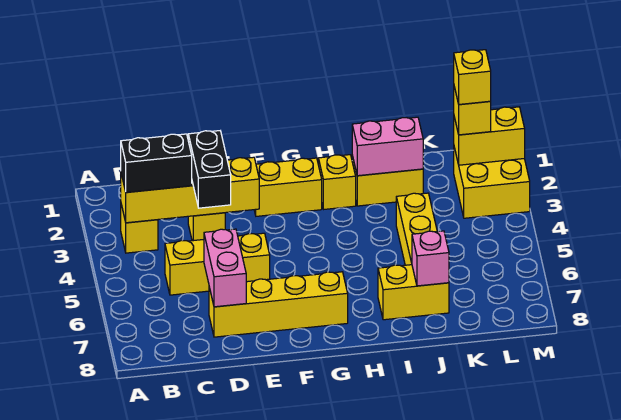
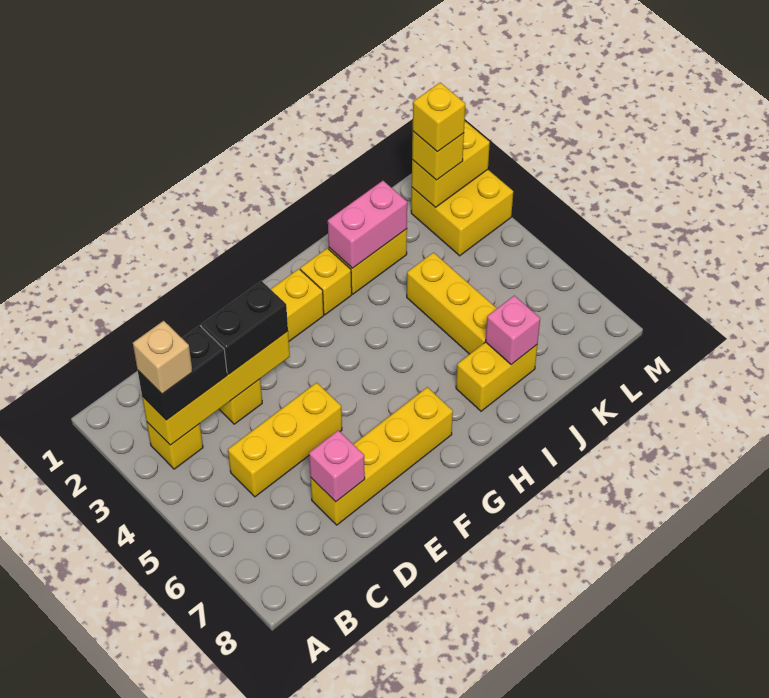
none -> tan brick B3 level 4
black brick D3:D4 level 3 -> black brick D3:E3 level 3
pink brick D6:D7 level 2 -> pink brick D7 level 2

